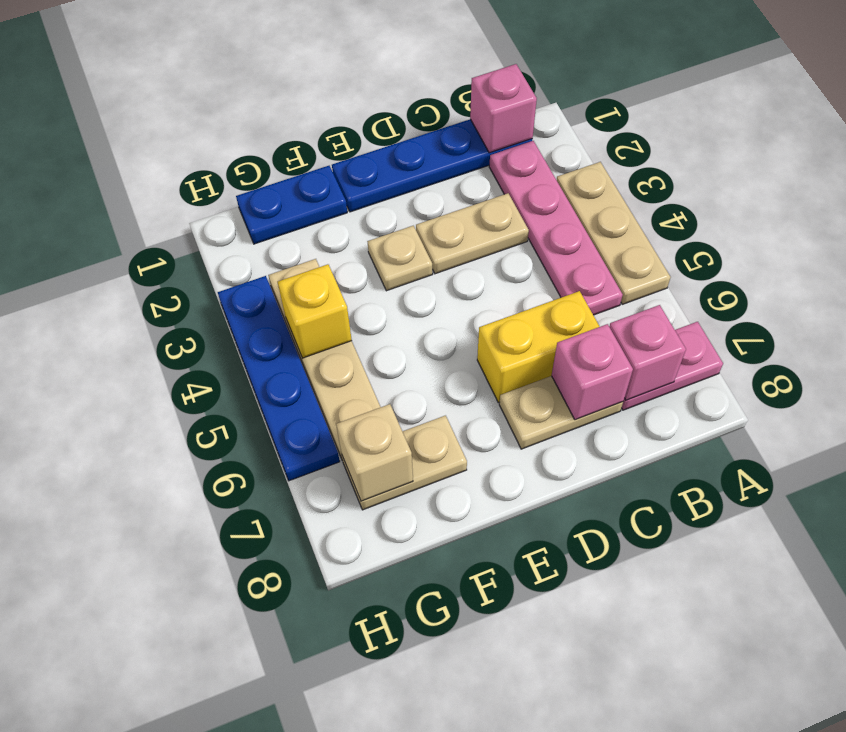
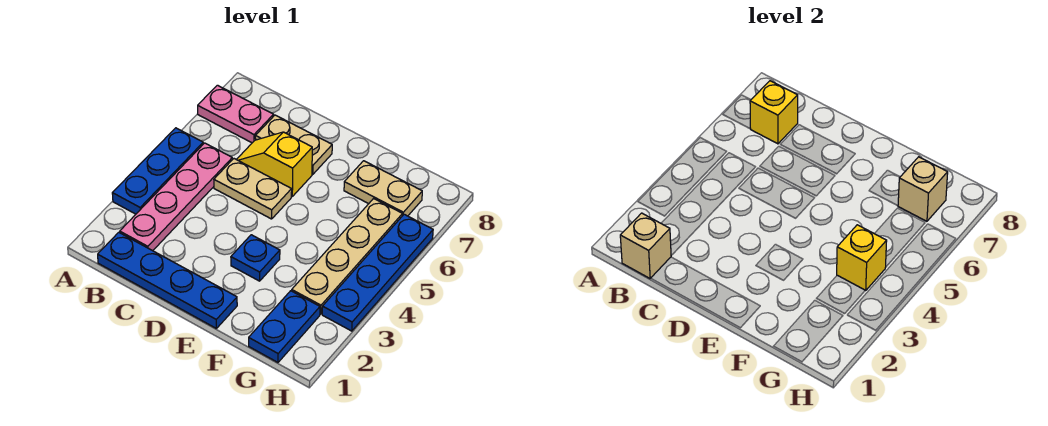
tan plate A3:A5 level 1 -> blue plate A3:A5 level 1
pink brick B1 level 2 -> tan brick B1 level 2
pink brick B7 level 2 -> yellow brick B7 level 2
tan plate C3:D3 level 1 -> tan plate C5:D5 level 1
yellow brick C6:D6 level 1 -> yellow slope C6:D6 level 1 top D
pink brick C7 level 2 -> none
tan plate E3 level 1 -> blue plate E3 level 1
blue plate F1:G1 level 1 -> blue plate G1:G2 level 1

